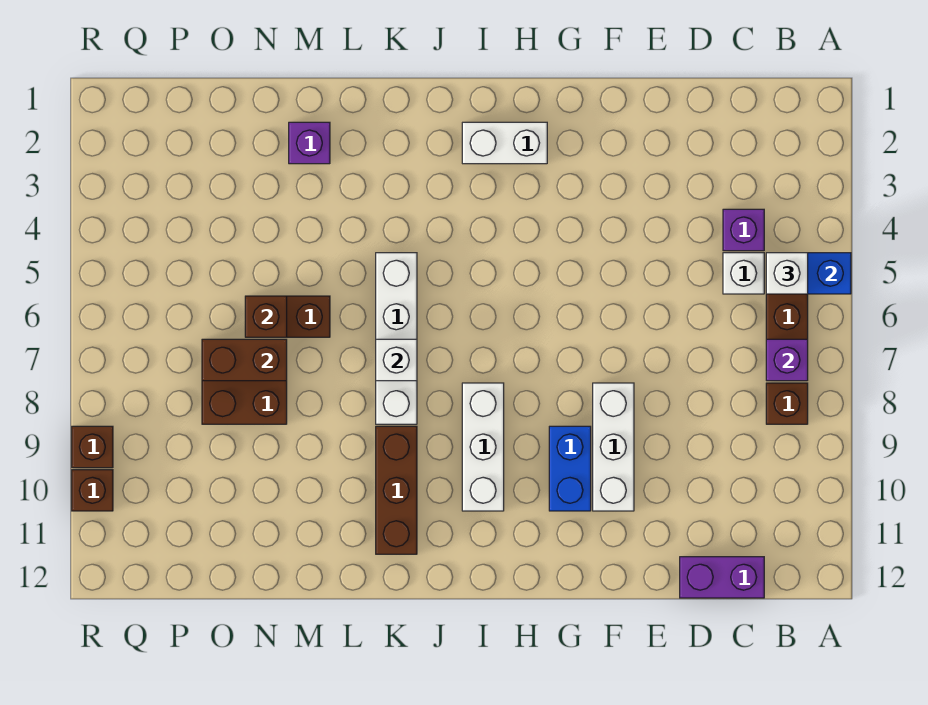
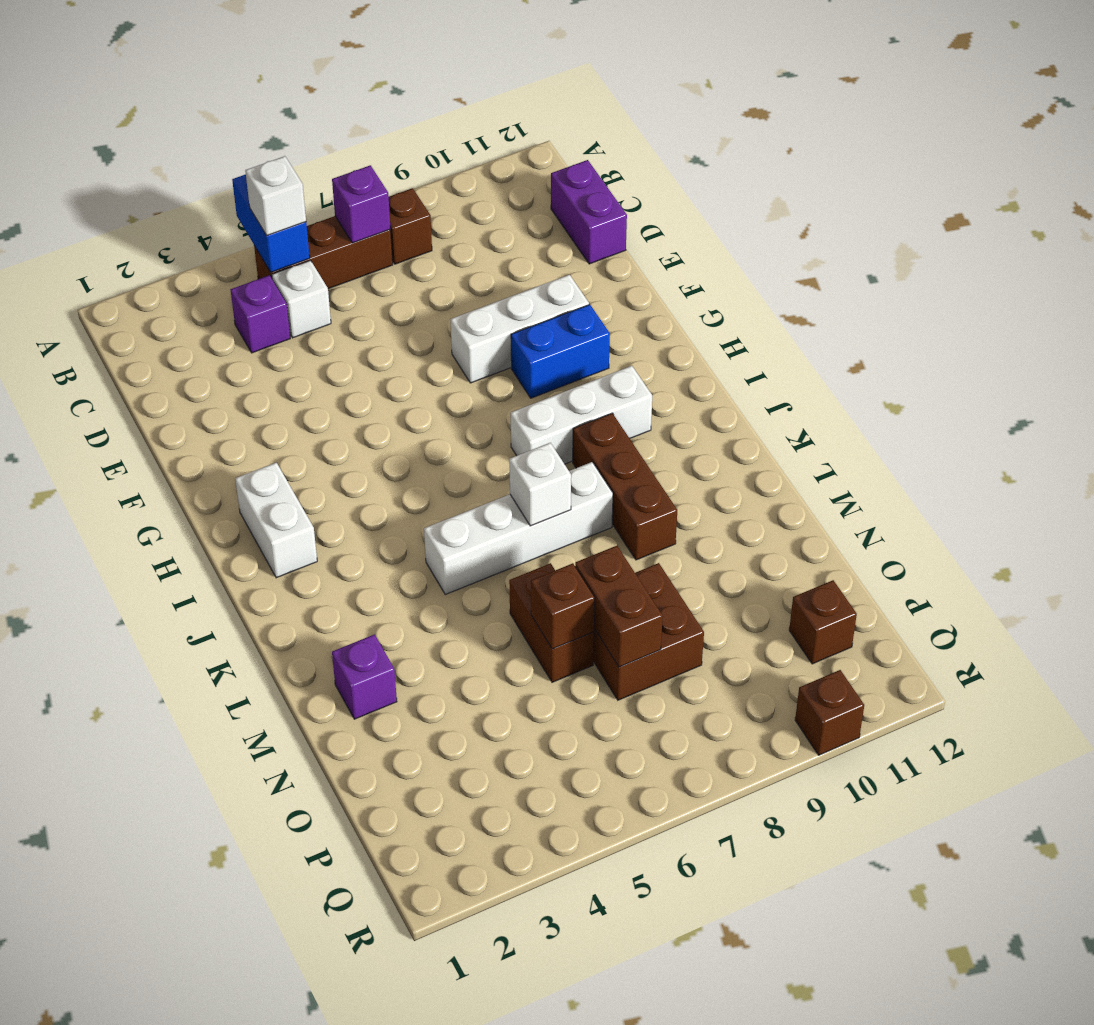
brown brick K9:K11 level 1 -> brown brick J9:L9 level 1
brown brick R9 level 1 -> brown brick P11 level 1

